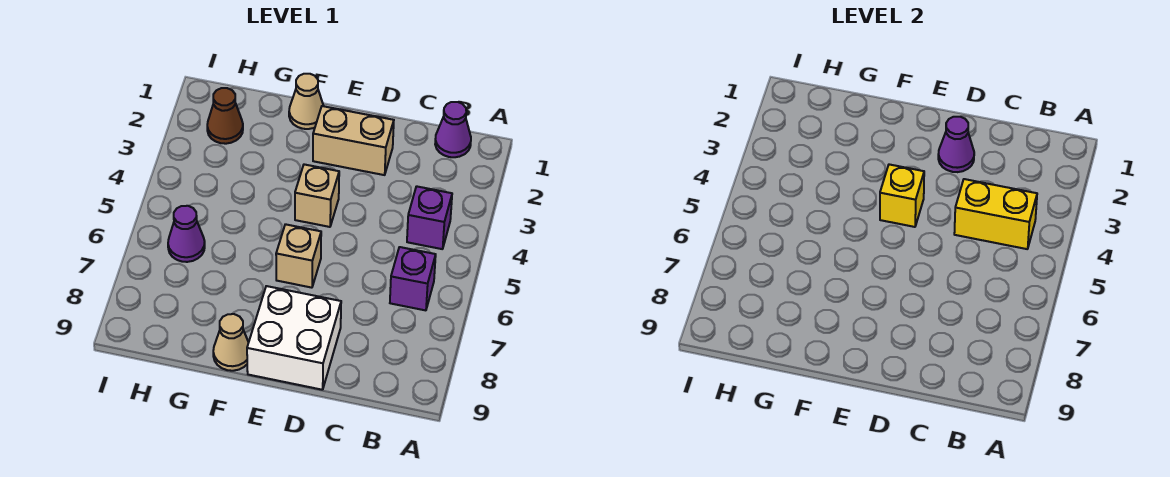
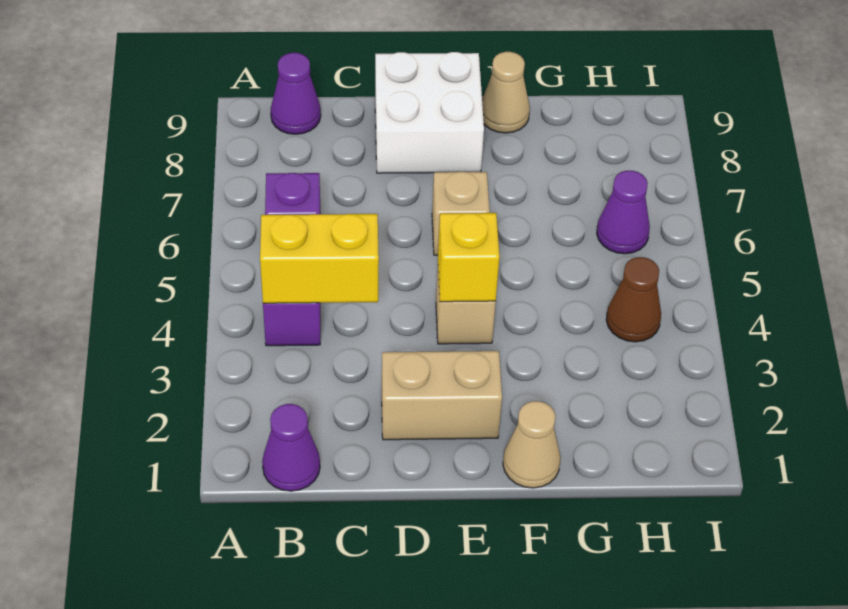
purple cone D2 level 2 -> purple cone B9 level 1
brown cone H2 level 1 -> brown cone H4 level 1

